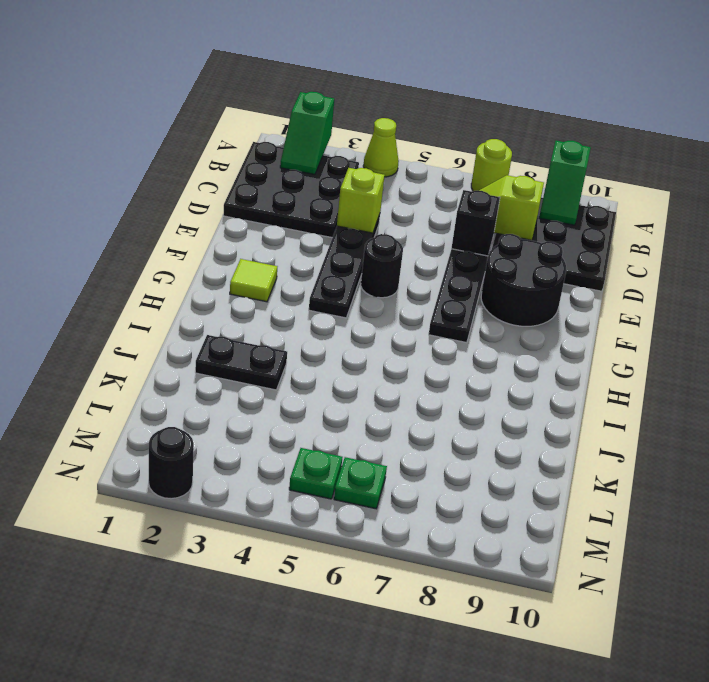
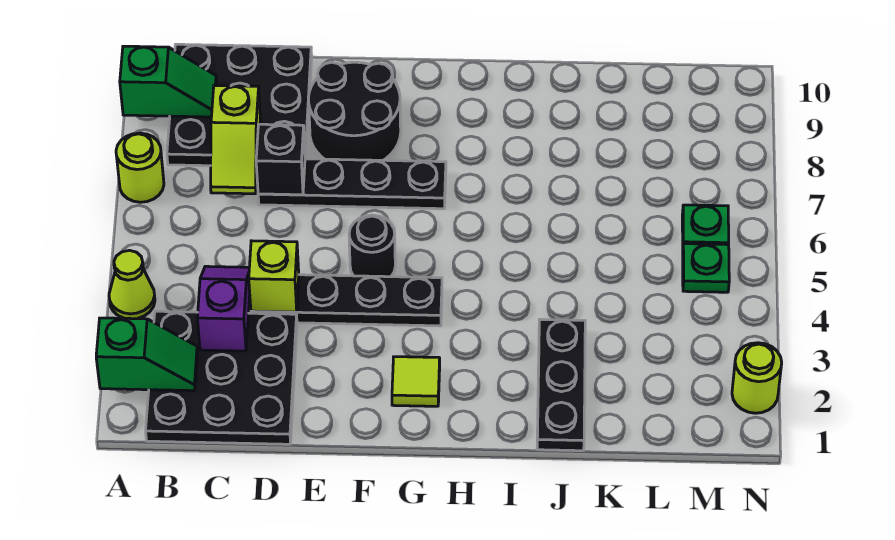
none -> purple slope C3:C4 level 2 top 3
black plate J2:J3 level 1 -> black plate J1:J3 level 1
black round brick N2 level 1 -> lime round brick N2 level 1

